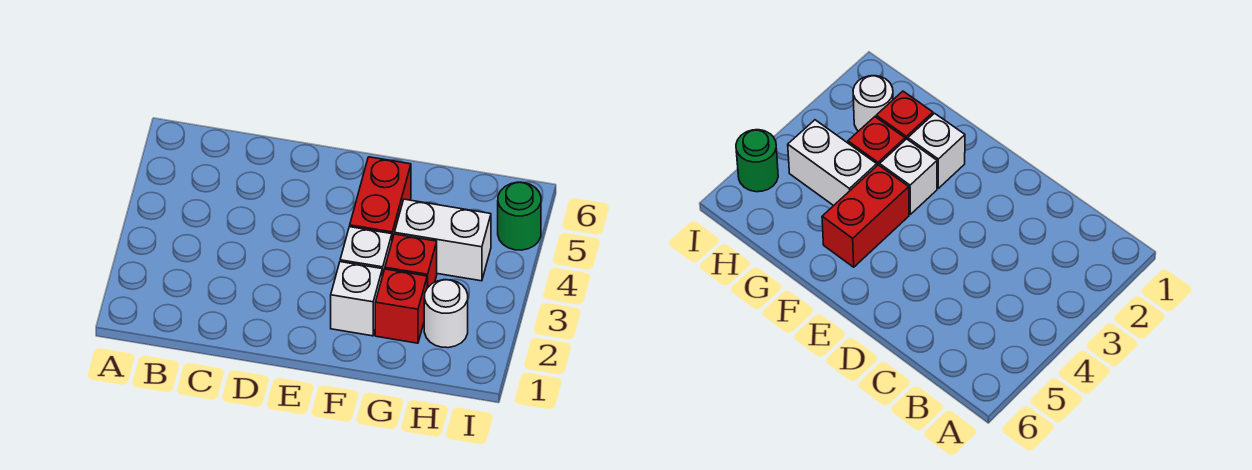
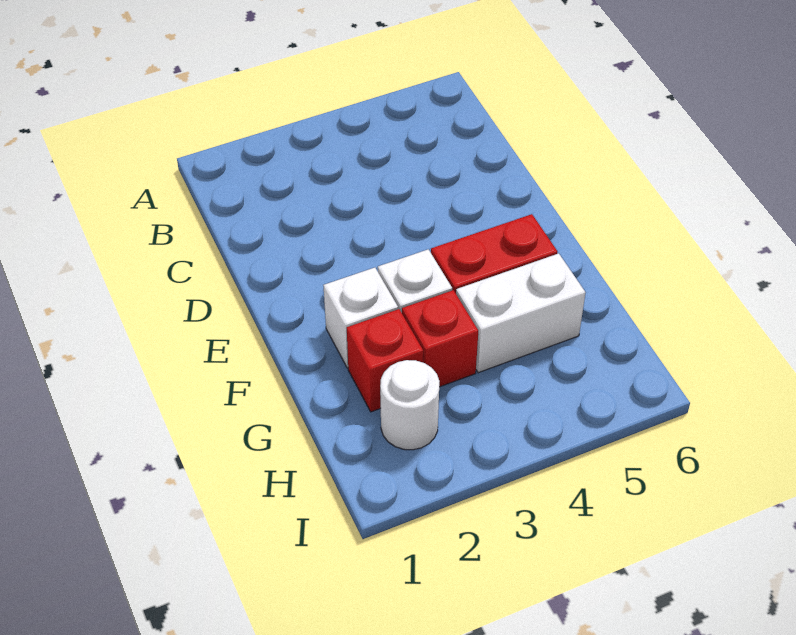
white brick G4:H4 level 1 -> white brick G4:G5 level 1
green round brick I5 level 1 -> none

